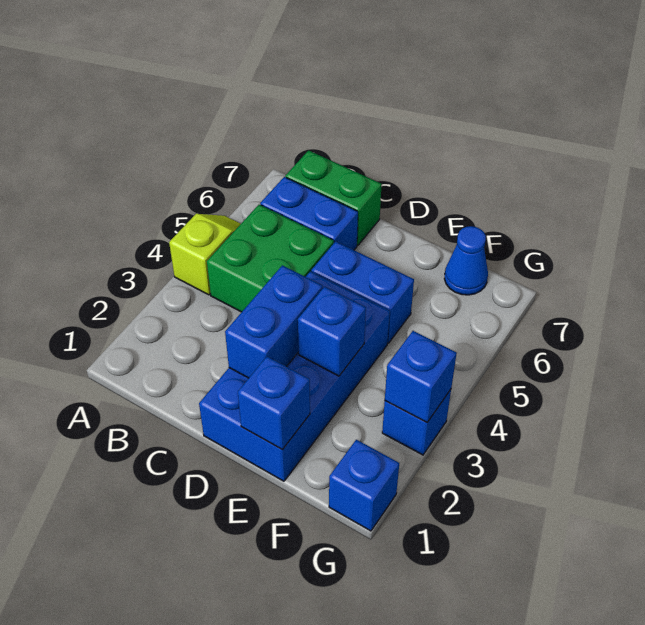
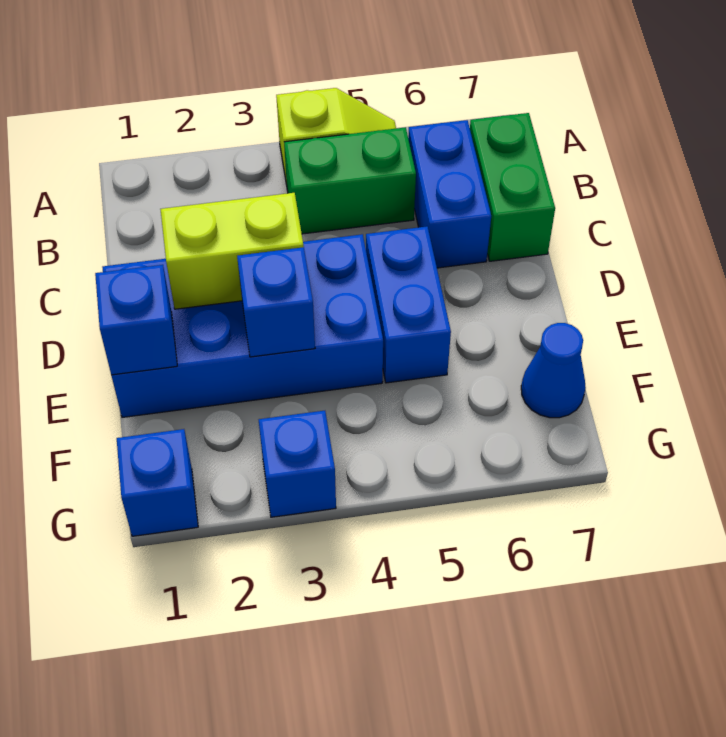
green brick B4:C5 level 1 -> green brick B4:B5 level 1
blue brick D2:D3 level 2 -> lime brick D2:D3 level 2
blue brick G3 level 2 -> none

